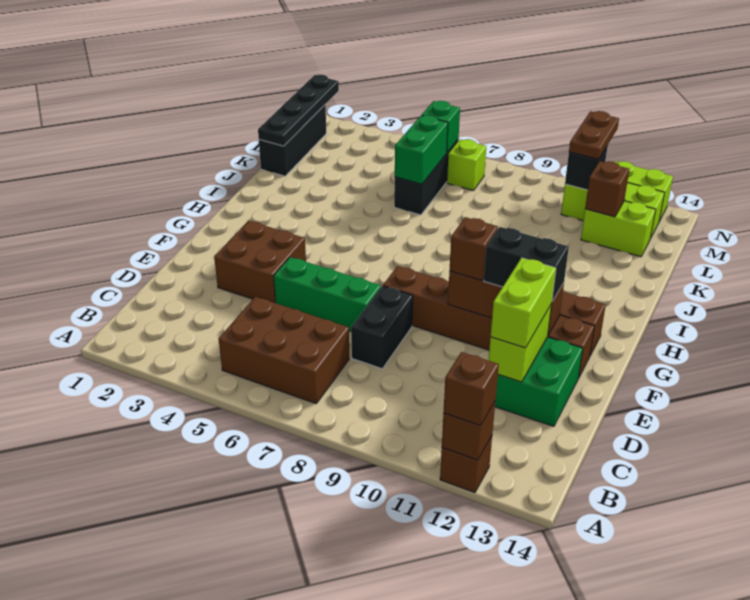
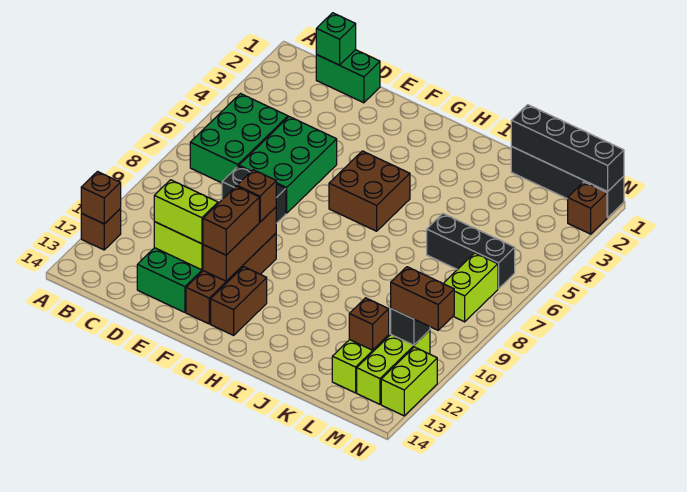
brown brick A12 level 3 -> brown brick N2 level 1
brown brick B5:C7 level 1 -> green brick B5:C7 level 1
brown brick E3:F4 level 1 -> brown brick G5:H6 level 1
green brick E5:E7 level 1 -> green brick D5:E7 level 1
brown brick F8:F13 level 1 -> brown brick F10:F13 level 1
black brick F11:F12 level 3 -> brown brick F11:F12 level 3
black brick K1:M1 level 1 -> black brick K1:N1 level 1
black plate K1:N1 level 2 -> black brick K1:N1 level 2
green brick K6:L6 level 2 -> green brick C1:D1 level 1
green brick M6 level 2 -> green brick C1 level 2
lime brick M7 level 1 -> lime brick M7:M8 level 1
brown plate M11:N11 level 3 -> brown brick M11:N11 level 3

